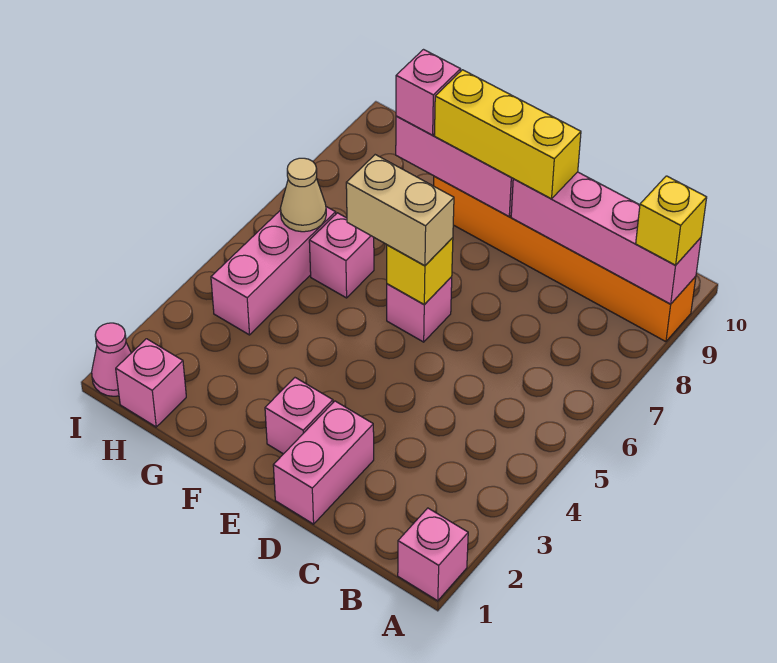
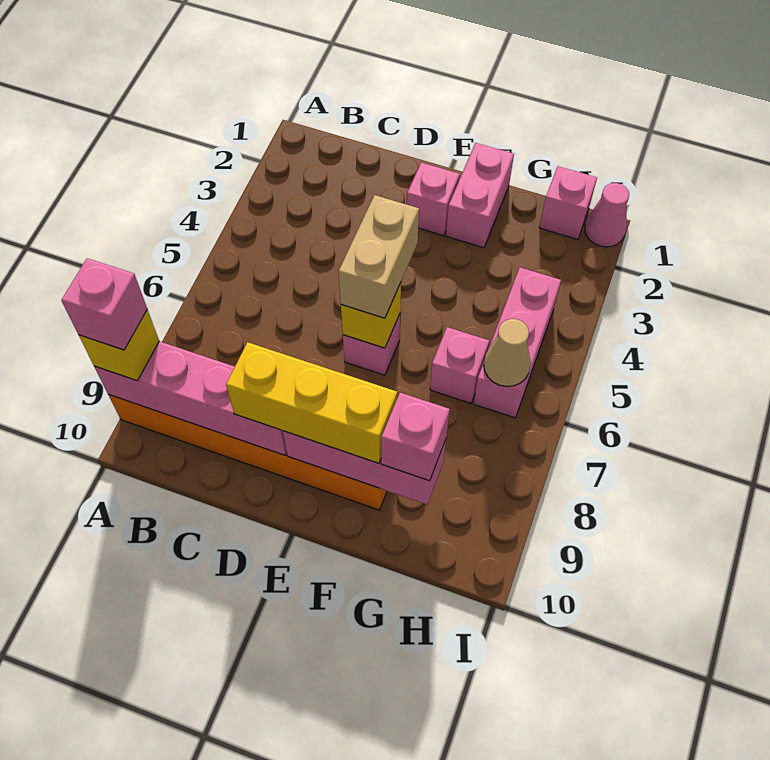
pink brick A1 level 1 -> pink brick A9 level 4
pink brick D1:D2 level 1 -> pink brick F1:F2 level 1
tan brick E6:F6 level 3 -> tan brick E5:E6 level 3

